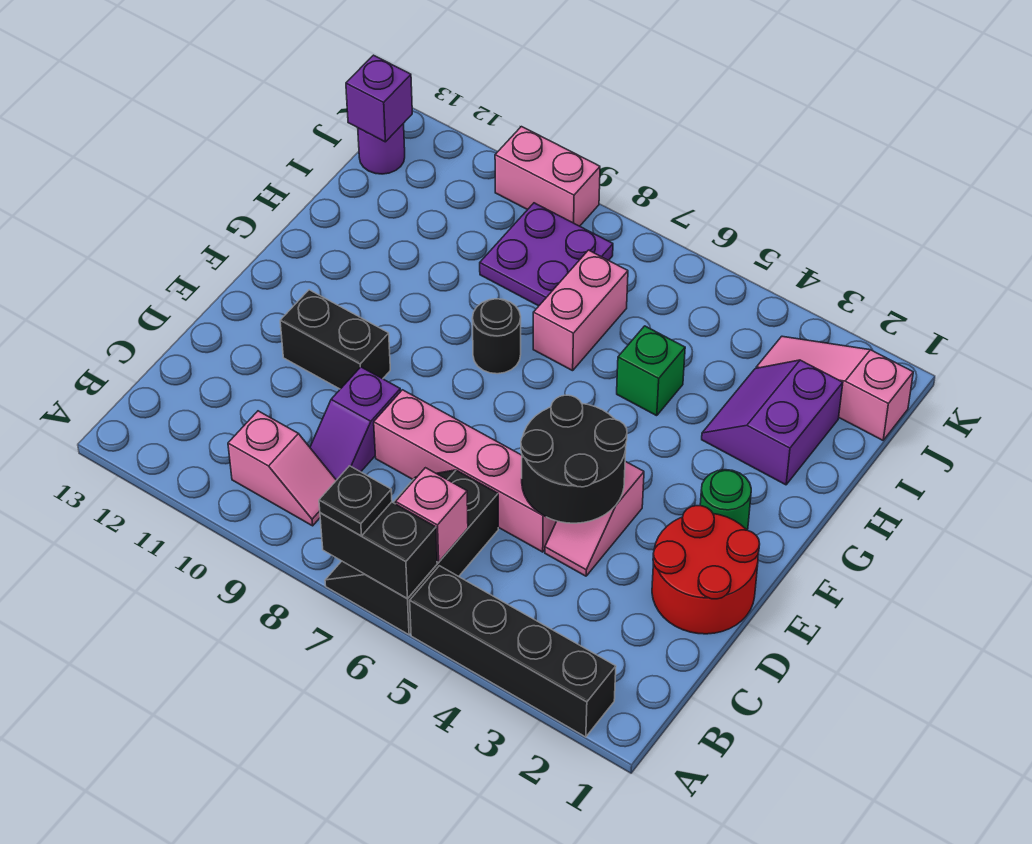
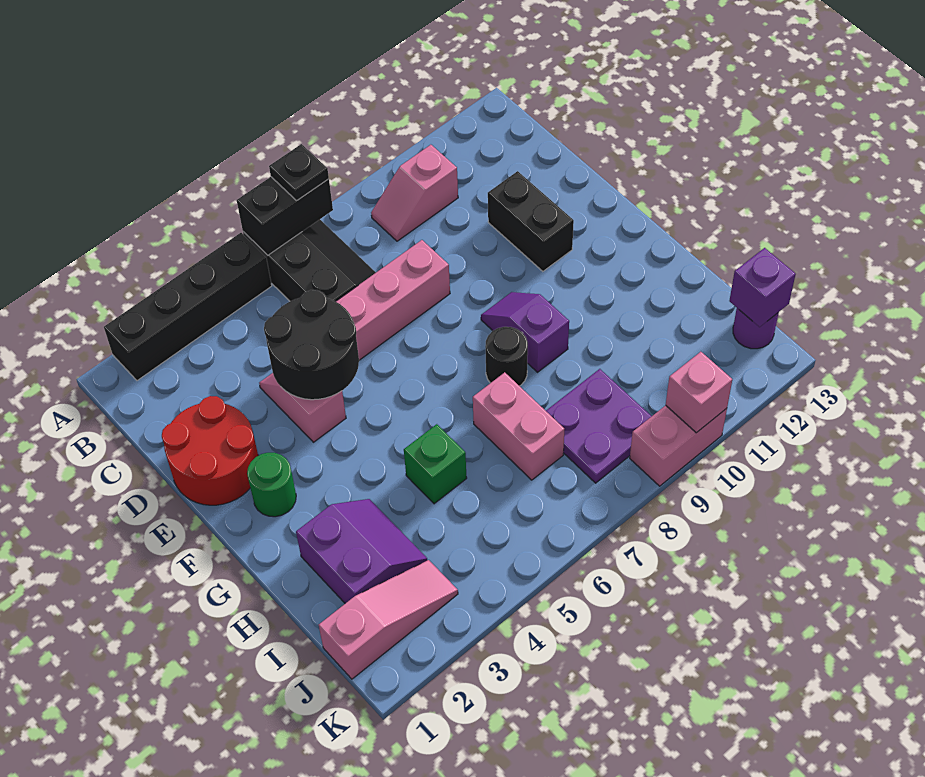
pink brick B6 level 2 -> pink brick K10 level 2
purple slope C9:D9 level 1 top D -> purple slope F9:G9 level 1 top G
black brick E10:E11 level 1 -> black brick D11:E11 level 1

